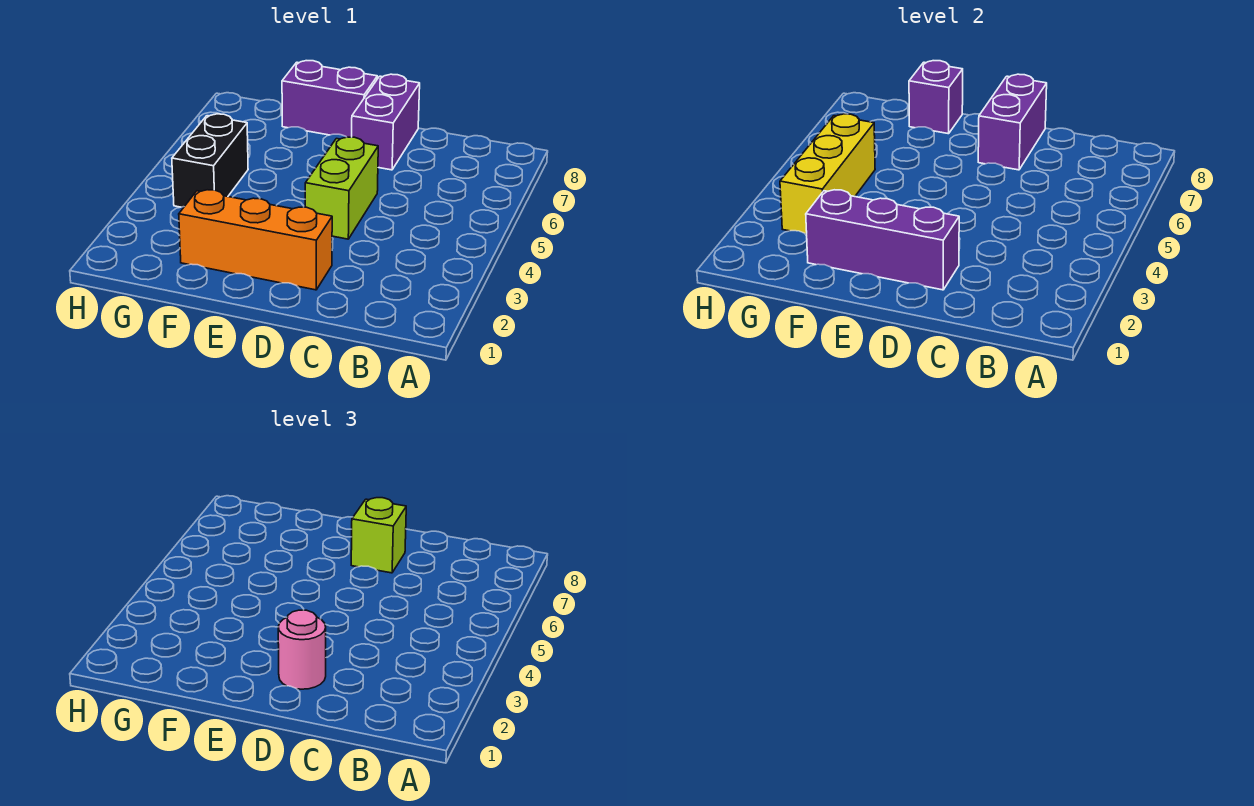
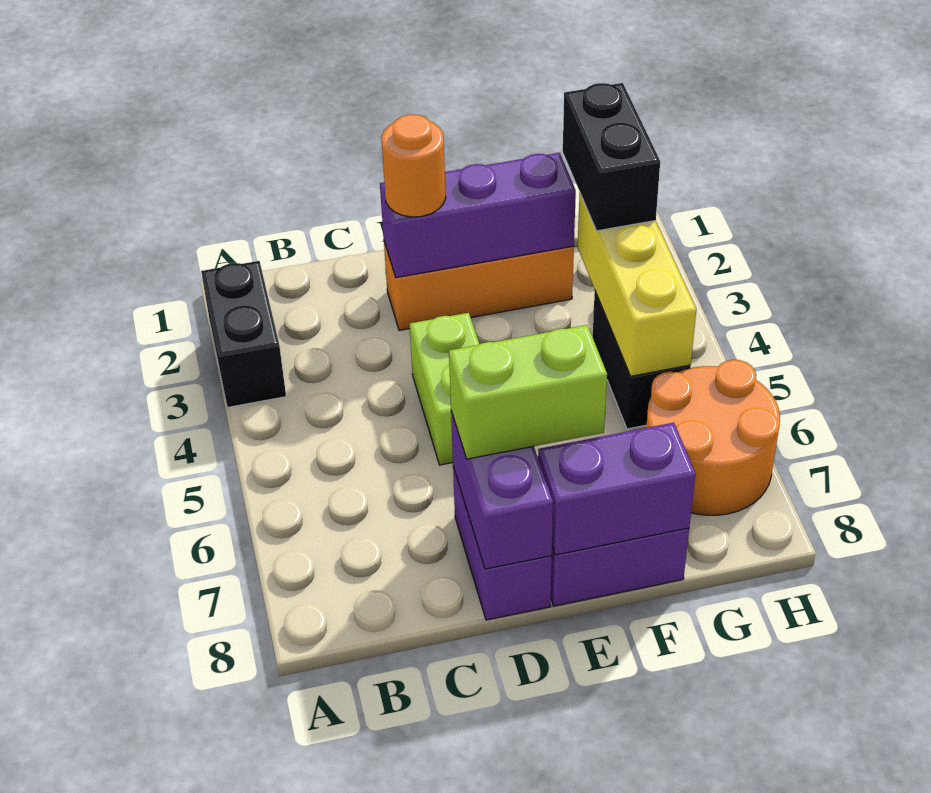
none -> black brick A2:A3 level 1
pink round brick D2 level 3 -> orange round brick D2 level 3
lime brick D7 level 3 -> lime brick D7:E7 level 3
purple brick F8 level 2 -> purple brick E8:F8 level 2
none -> black brick G2:G3 level 3
none -> orange round brick G6:H7 level 1

